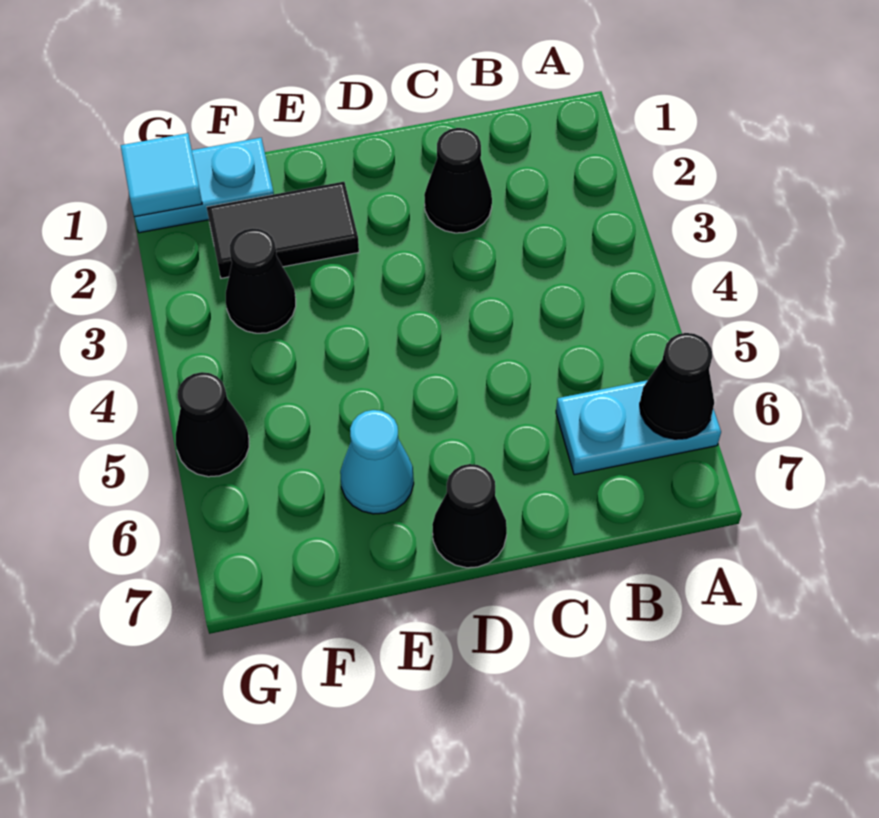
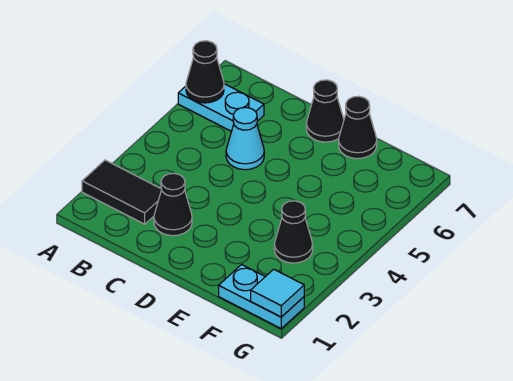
black tile E2:F2 level 1 -> black tile A2:B2 level 1
cyan cone E6 level 1 -> cyan cone C5 level 1
black cone G5 level 1 -> black cone E7 level 1

